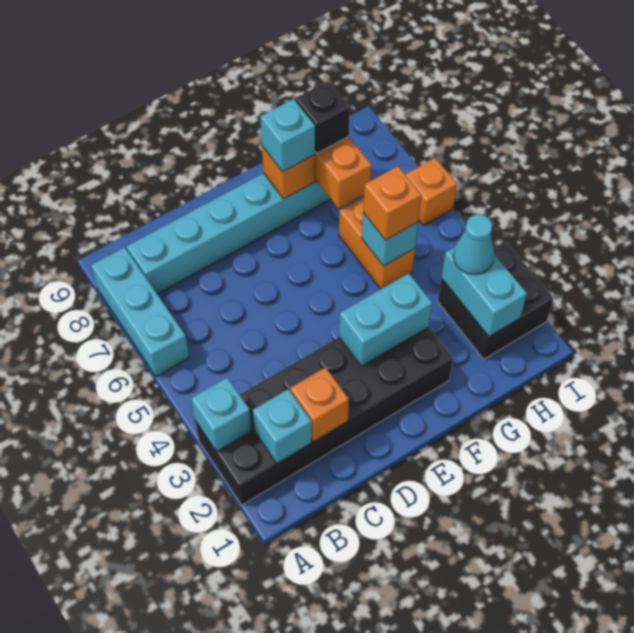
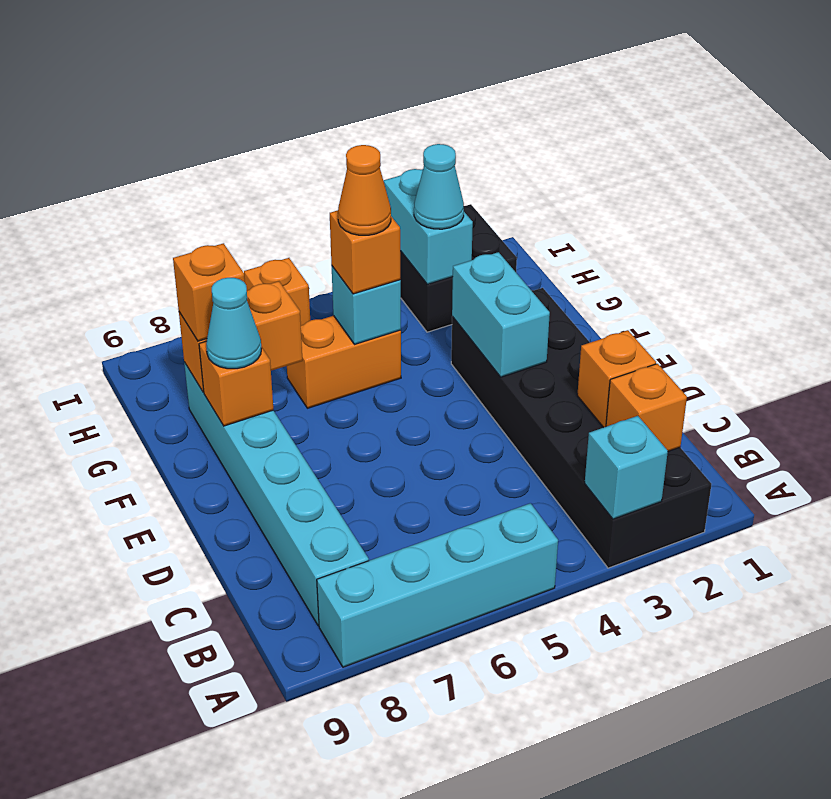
cyan brick A6:A8 level 1 -> cyan brick A5:A8 level 1
cyan brick B2 level 2 -> orange brick B2 level 2
cyan brick F8 level 3 -> cyan cone F8 level 3
none -> orange cone G5 level 4
black brick G8 level 3 -> orange brick G8 level 3
cyan brick H2:H3 level 2 -> cyan brick H3:I3 level 2

